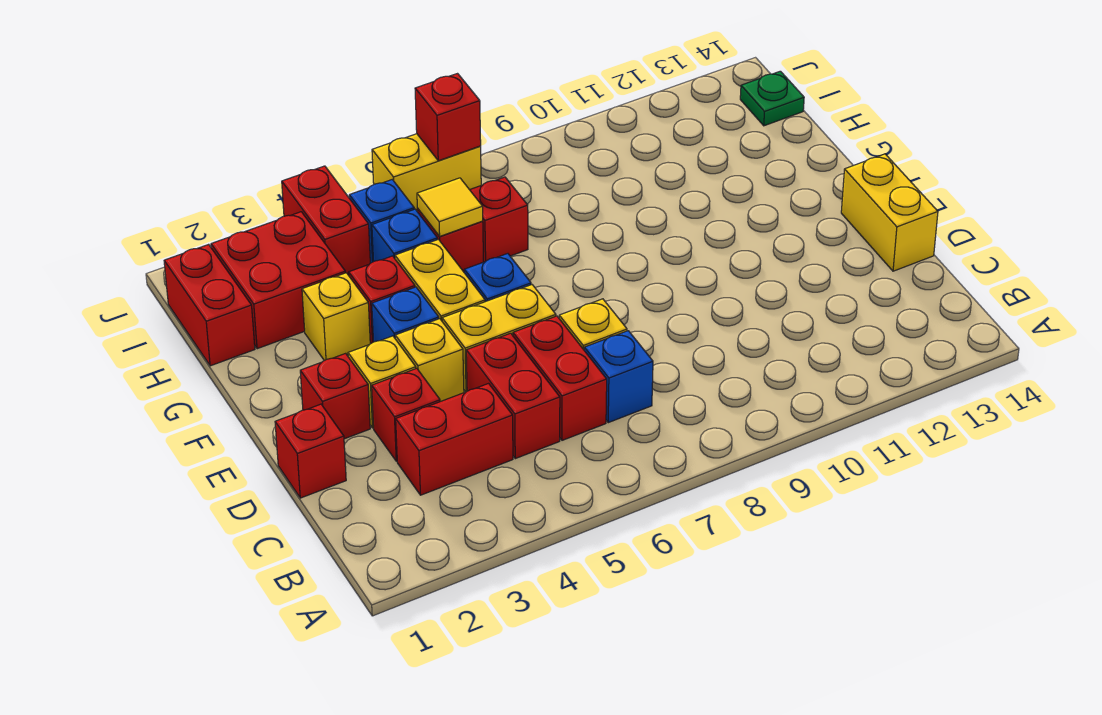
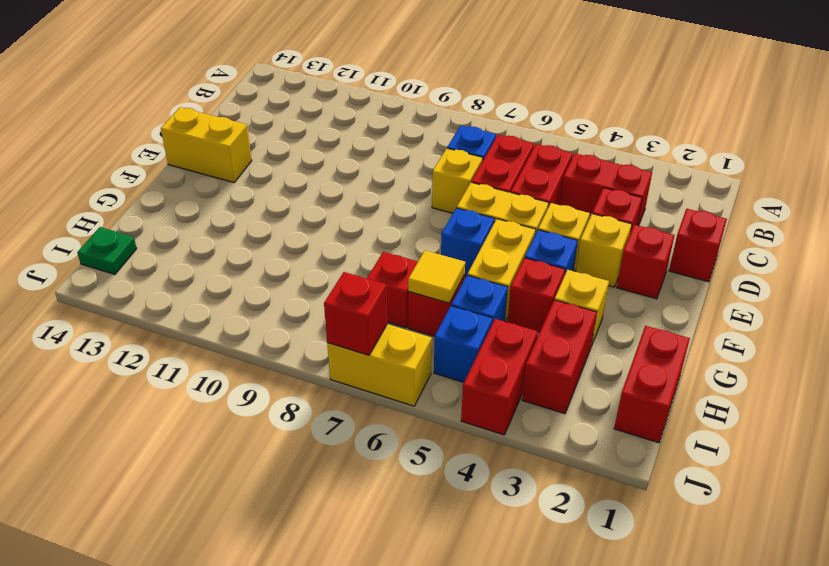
yellow brick D14:E14 level 1 -> yellow brick E13:E14 level 1
red brick H2:I3 level 1 -> red brick H3:I3 level 1

